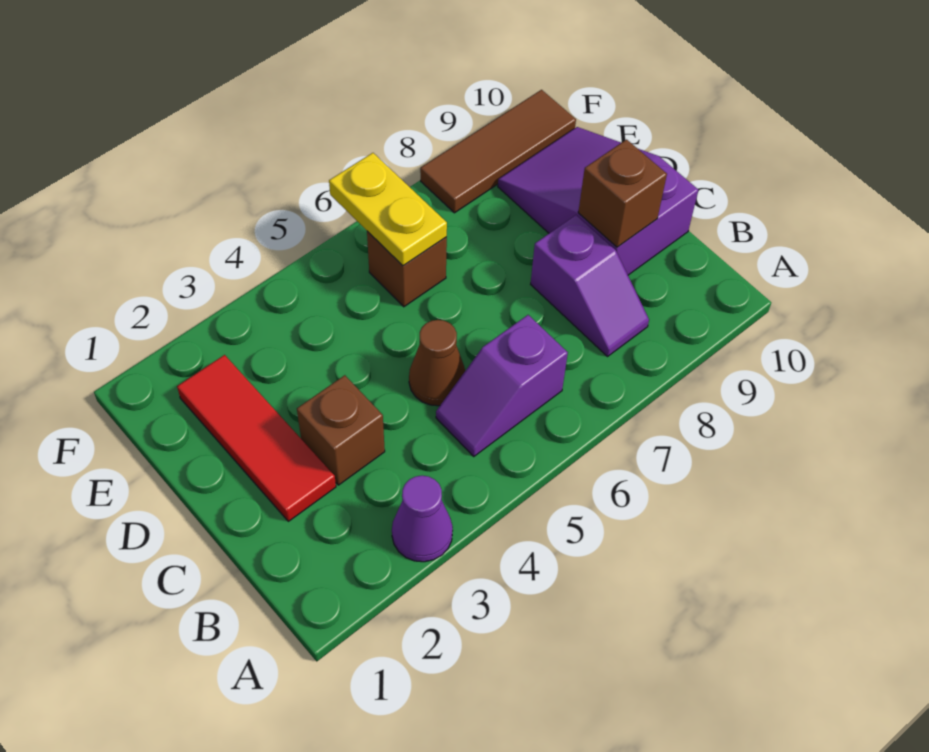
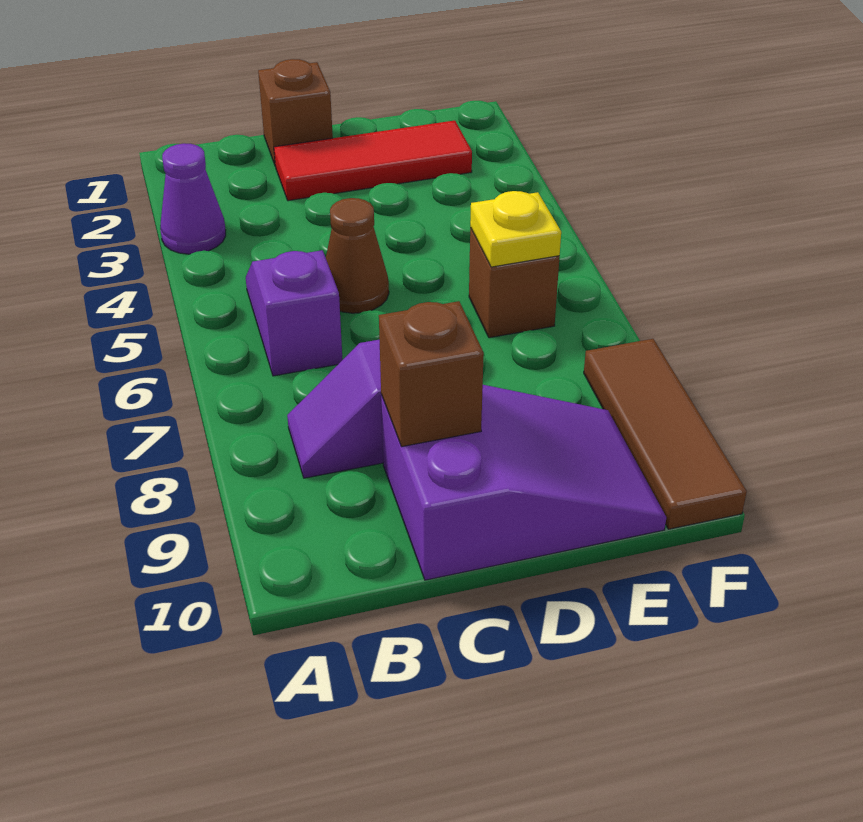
brown brick C3 level 1 -> brown brick C1 level 1
yellow plate E6:F6 level 2 -> yellow plate E6 level 2

